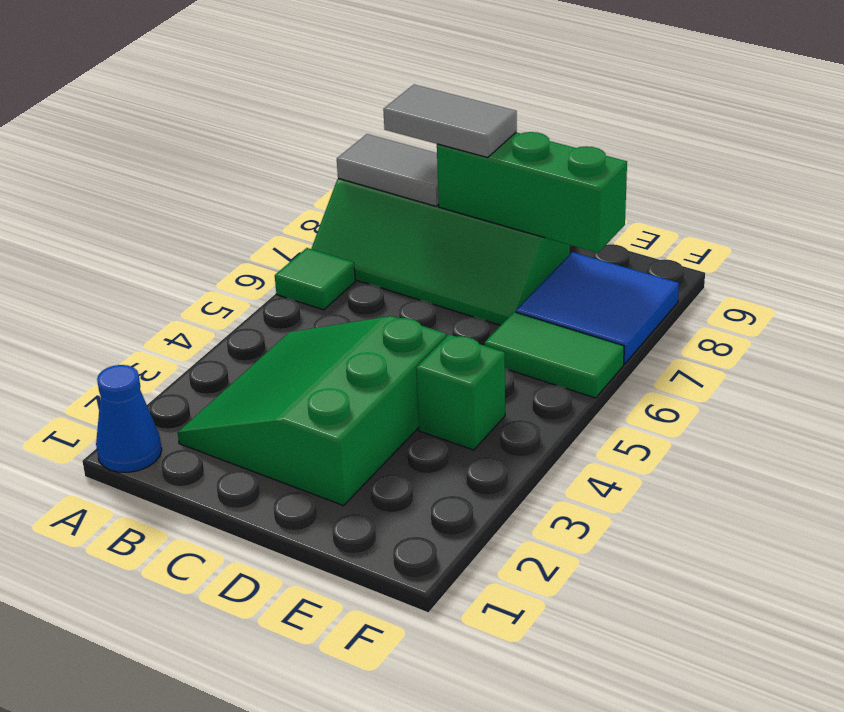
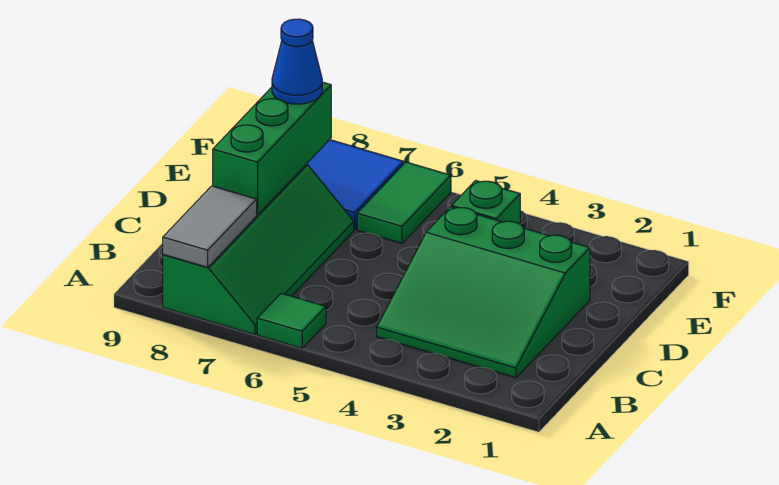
blue cone A1 level 1 -> blue cone E8 level 3
grey tile B8:C8 level 3 -> none

